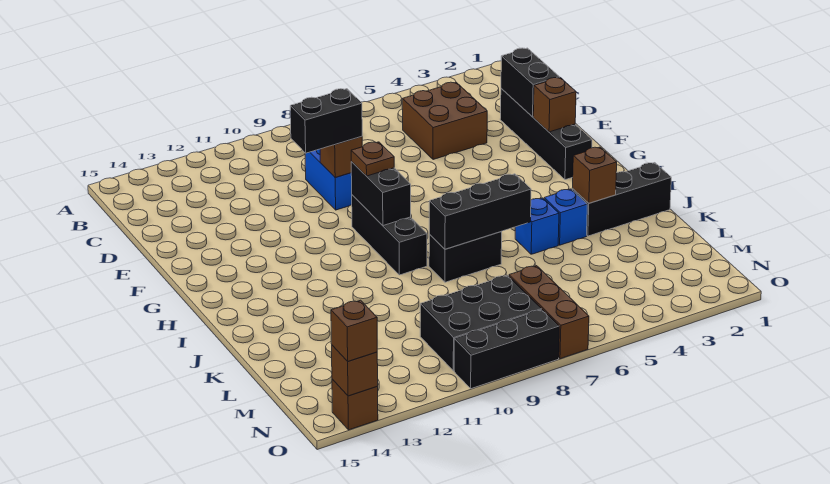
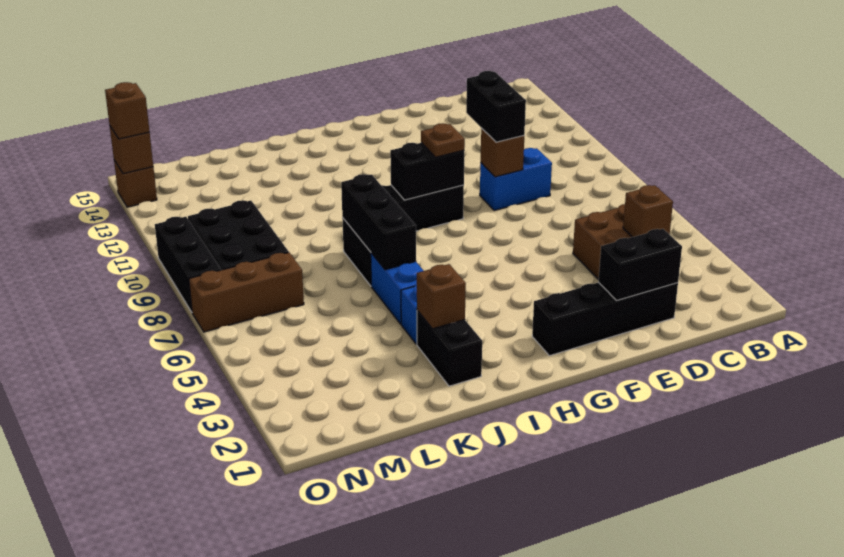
brown brick F2 level 2 -> brown brick C4 level 2
black brick J1:J3 level 1 -> black brick J2:J3 level 1
blue brick J5 level 1 -> blue brick J5:J6 level 1

